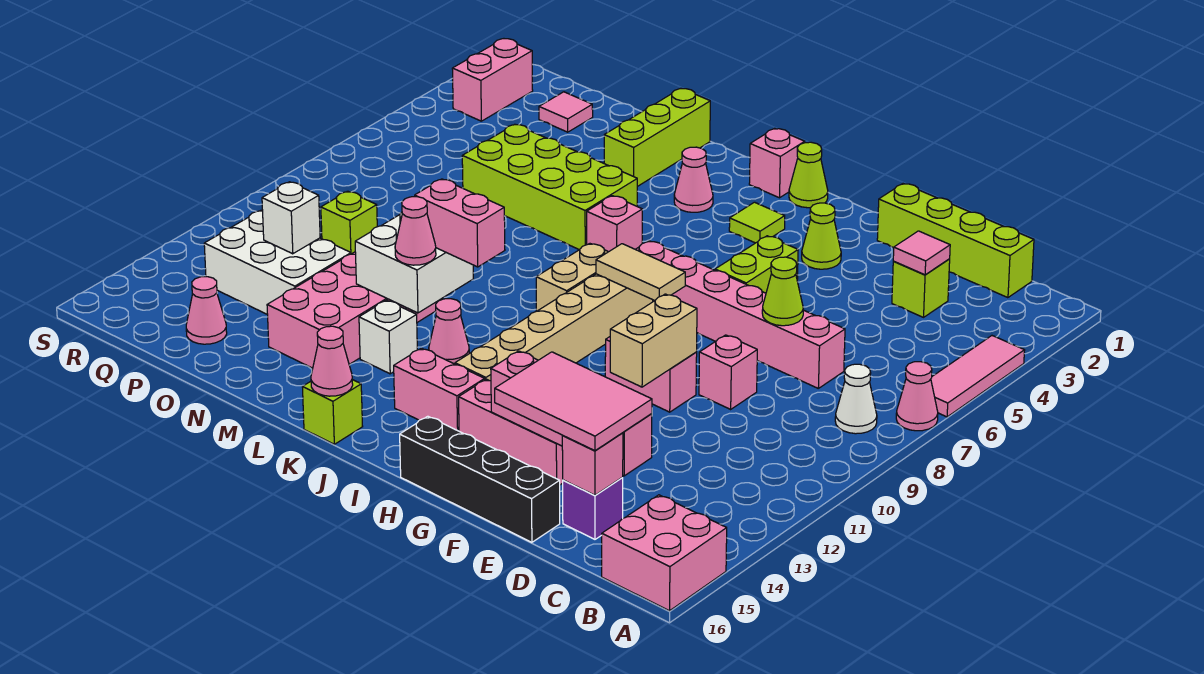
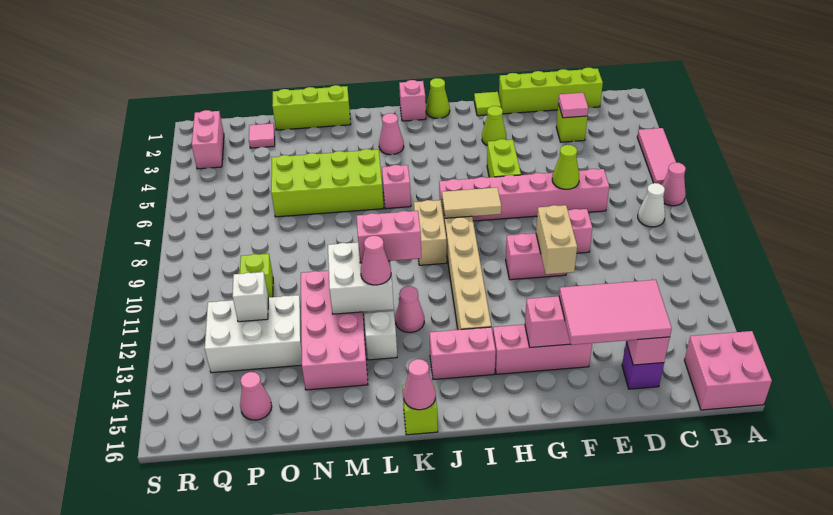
black brick E16:H16 level 1 -> none
lime tile I3 level 1 -> lime tile G1 level 1
lime brick M1:M3 level 1 -> lime brick M1:O1 level 1

